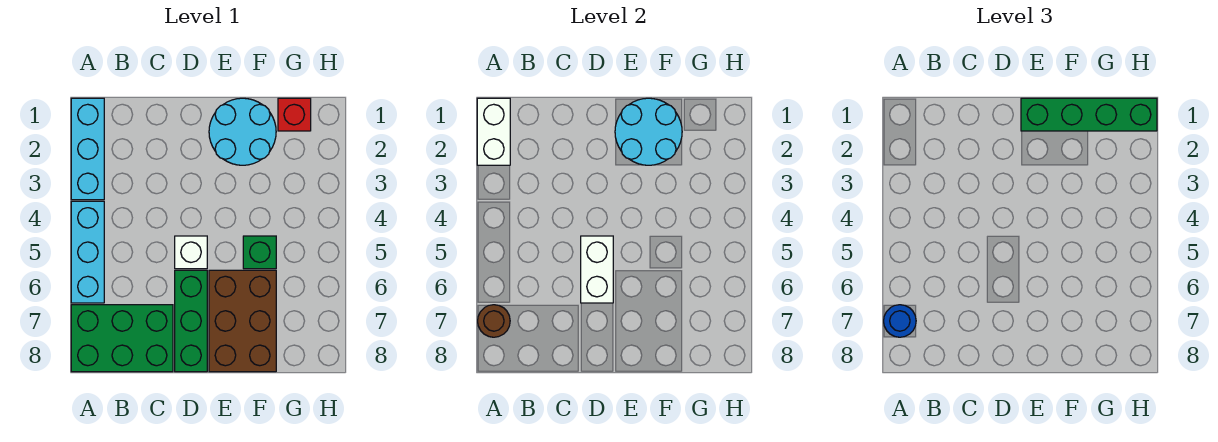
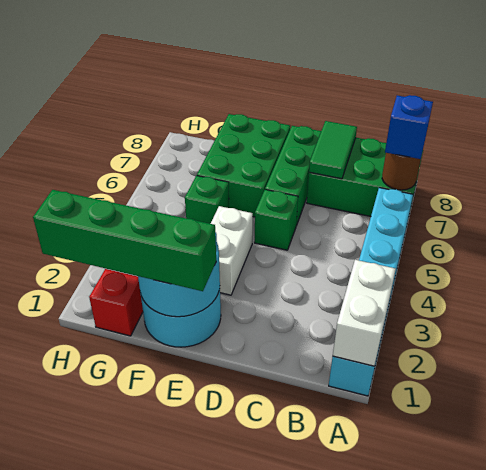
blue round brick A7 level 3 -> blue brick A7 level 3
none -> green tile C7:C8 level 2
white brick D5 level 1 -> green brick D5 level 1
white brick D5:D6 level 2 -> white brick E3:E4 level 1
brown brick E6:F8 level 1 -> green brick E6:F8 level 1

